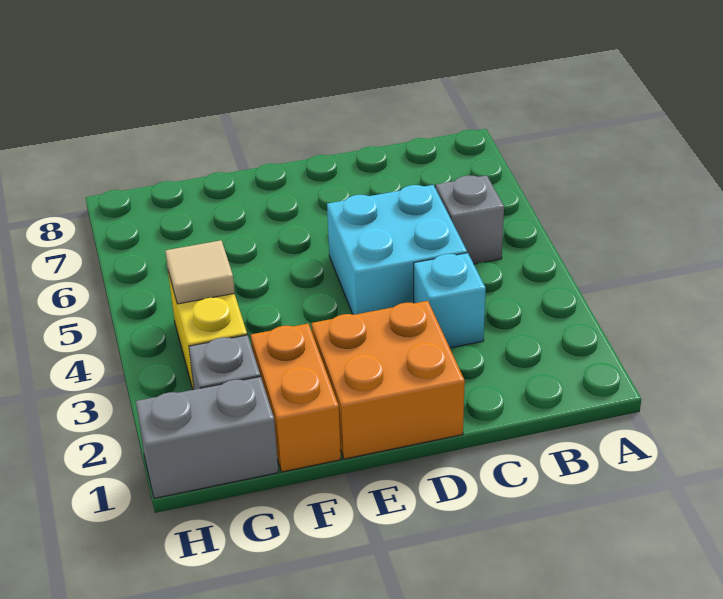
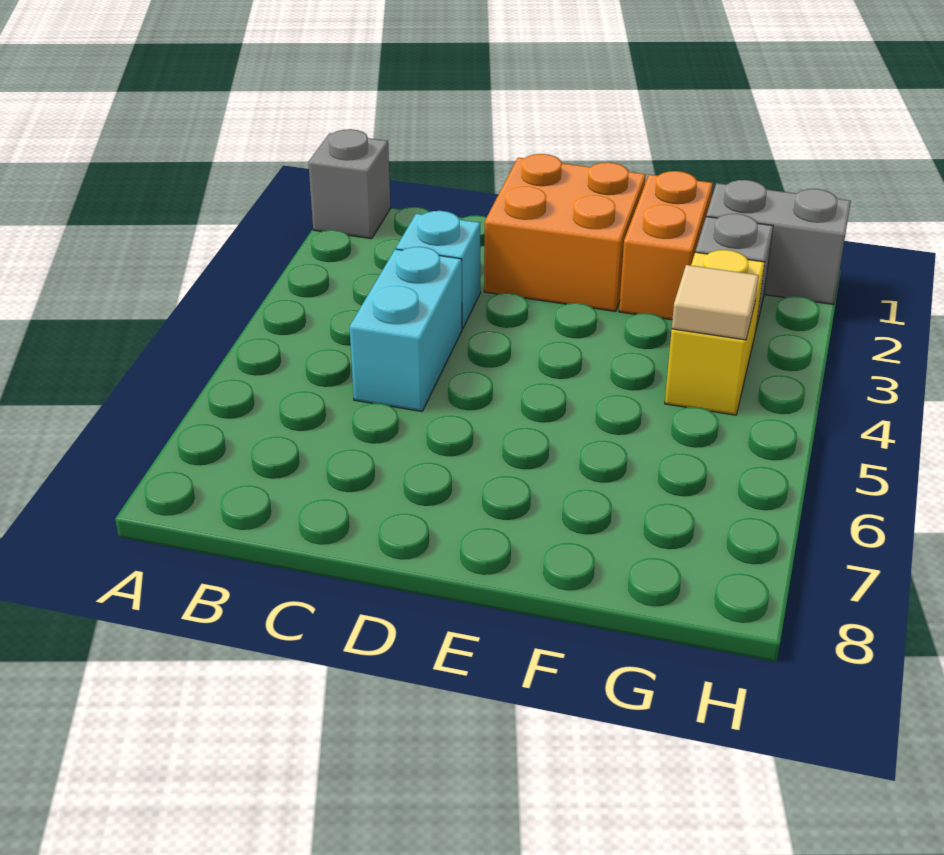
grey brick B5 level 1 -> grey brick A1 level 1
cyan brick C4:D5 level 1 -> cyan brick C4:C5 level 1

